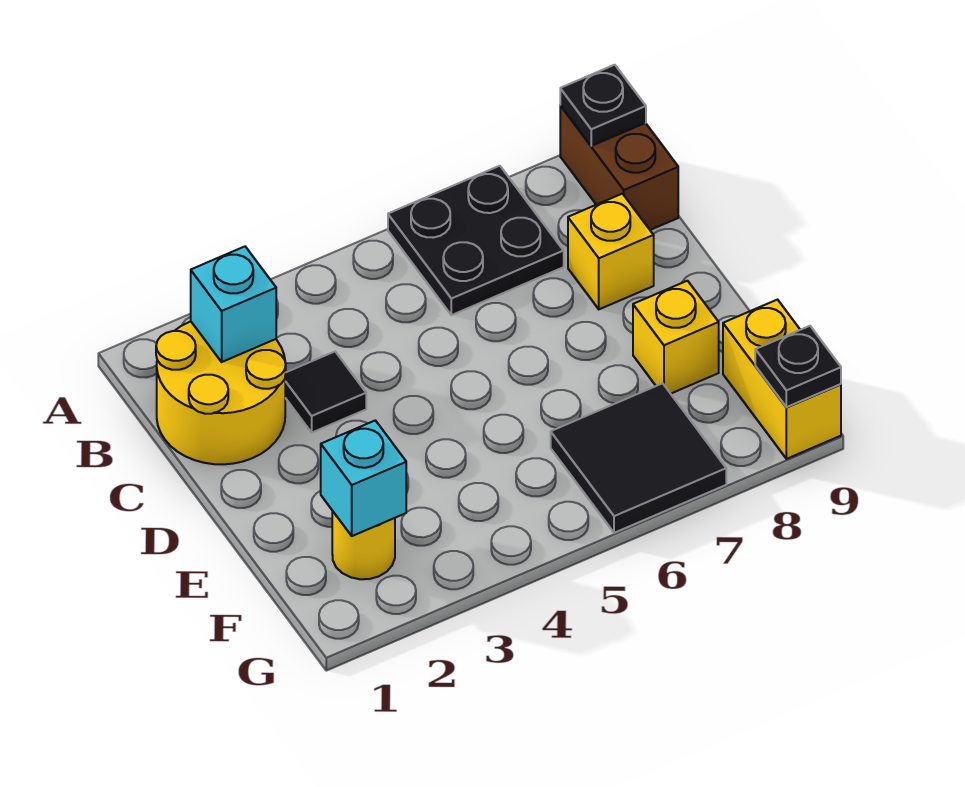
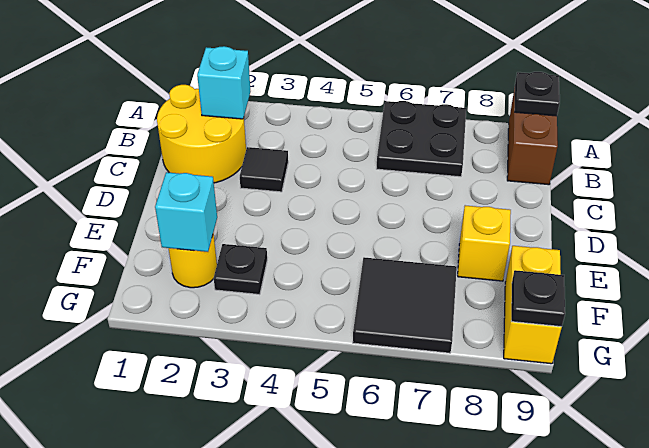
yellow brick C8 level 1 -> none
none -> black plate F3 level 1

